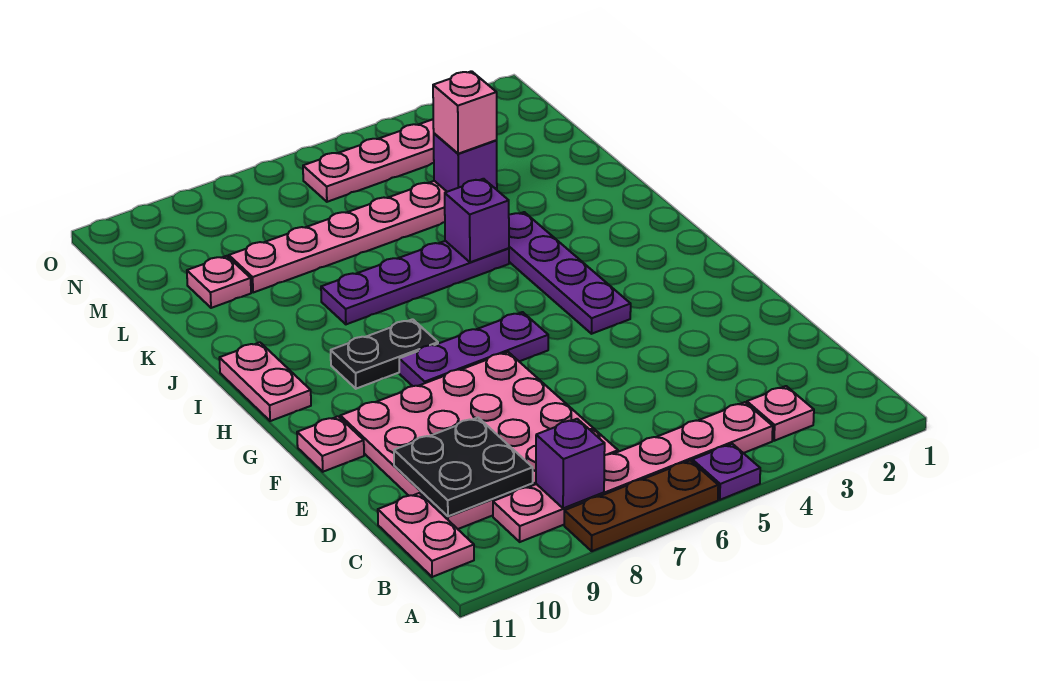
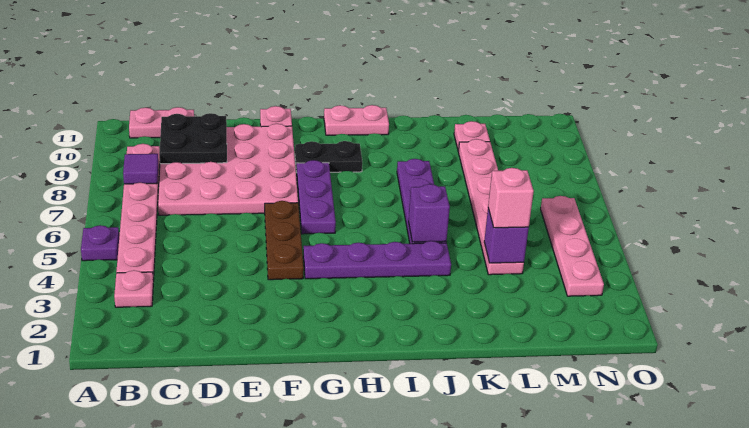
brown plate A6:A8 level 1 -> brown plate F4:F6 level 1
purple brick B8 level 2 -> purple tile B8 level 2
black plate H8:H9 level 1 -> black plate G9:H9 level 1

